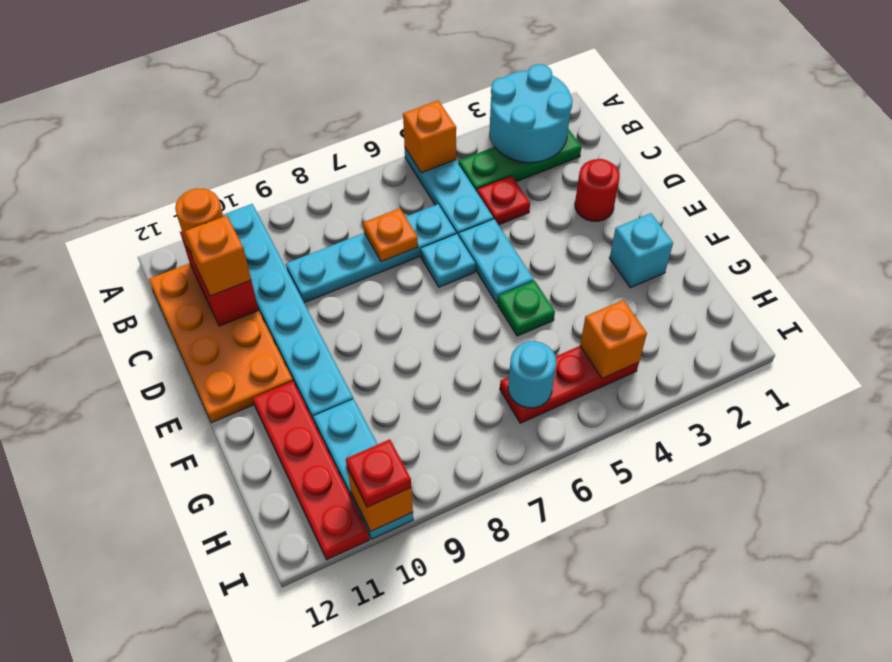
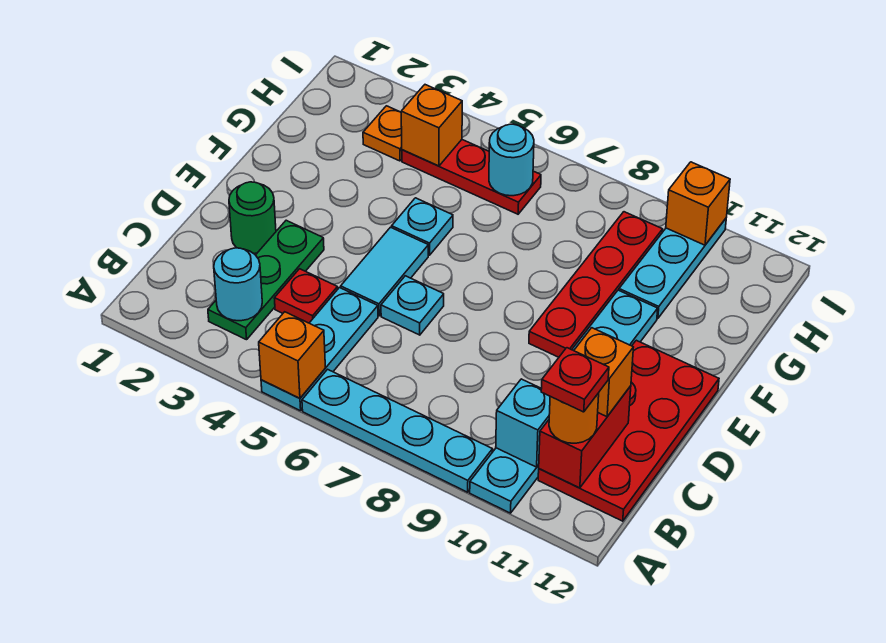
cyan round brick A2:B3 level 2 -> cyan round brick B3 level 2
green plate B2:B4 level 1 -> green plate B3:D3 level 1
orange plate B11:E12 level 1 -> red plate B11:E12 level 1
cyan plate C6:C9 level 1 -> cyan plate A6:A9 level 1
orange plate C7 level 2 -> orange plate H3 level 1
red round brick D2 level 1 -> green round brick D2 level 1
cyan plate D5:E5 level 1 -> cyan tile D5:E5 level 1
cyan brick F2 level 1 -> cyan brick B10 level 2
green plate F5 level 1 -> cyan plate F5 level 1
red plate F11:I11 level 1 -> red plate E9:H9 level 1
red plate I10 level 3 -> red plate B11 level 4

